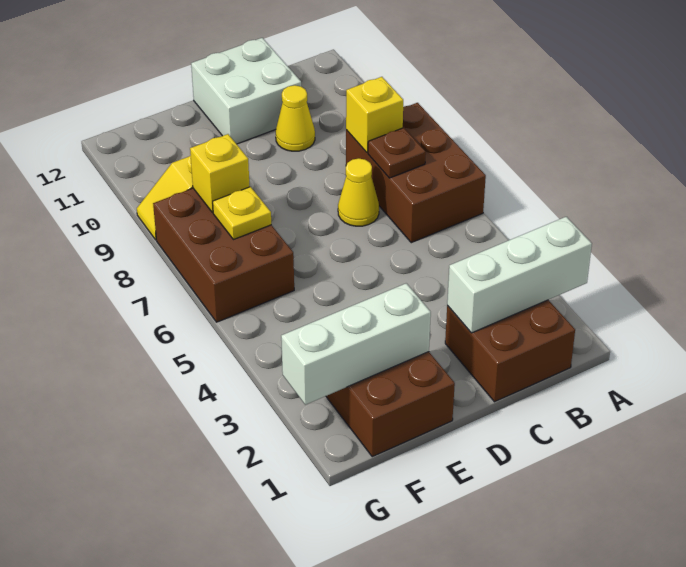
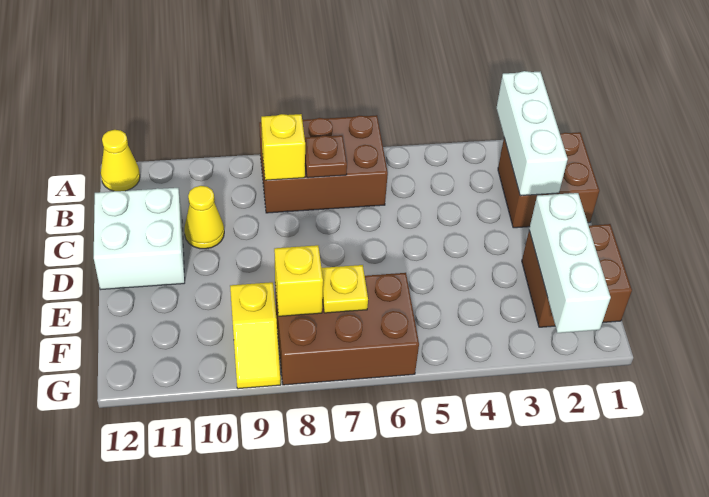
yellow cone C7 level 1 -> yellow cone A12 level 1

